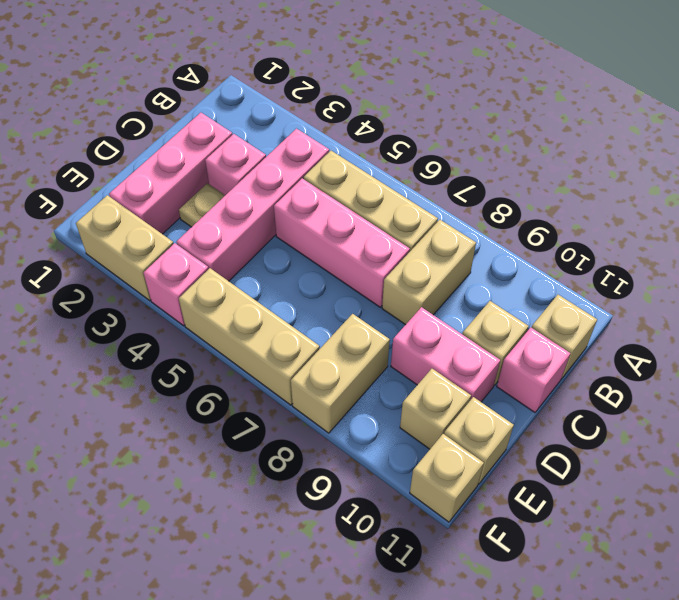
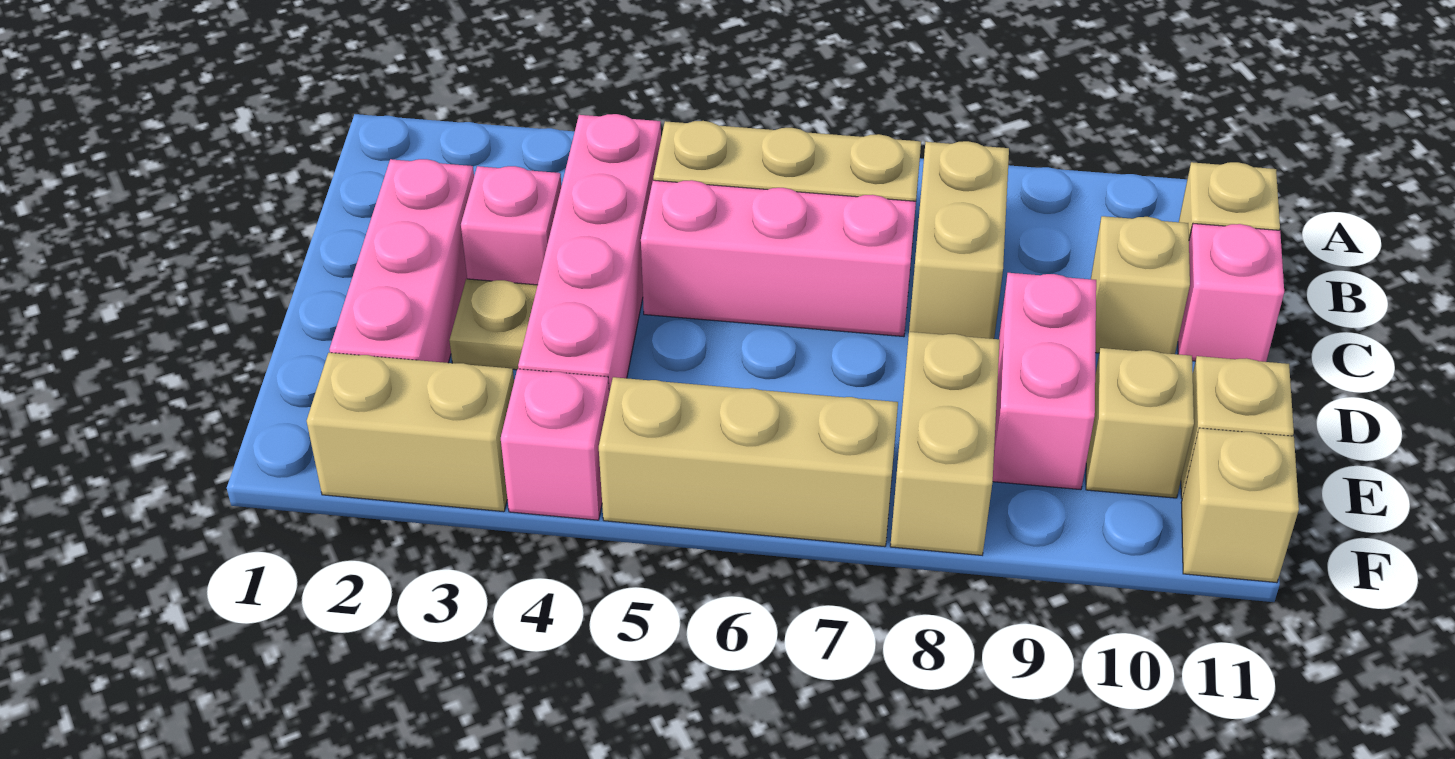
pink brick D9:D10 level 1 -> pink brick D9:E9 level 1

